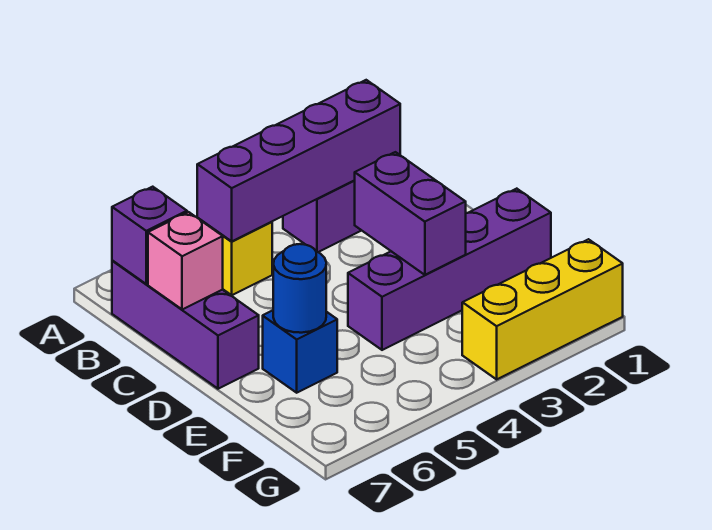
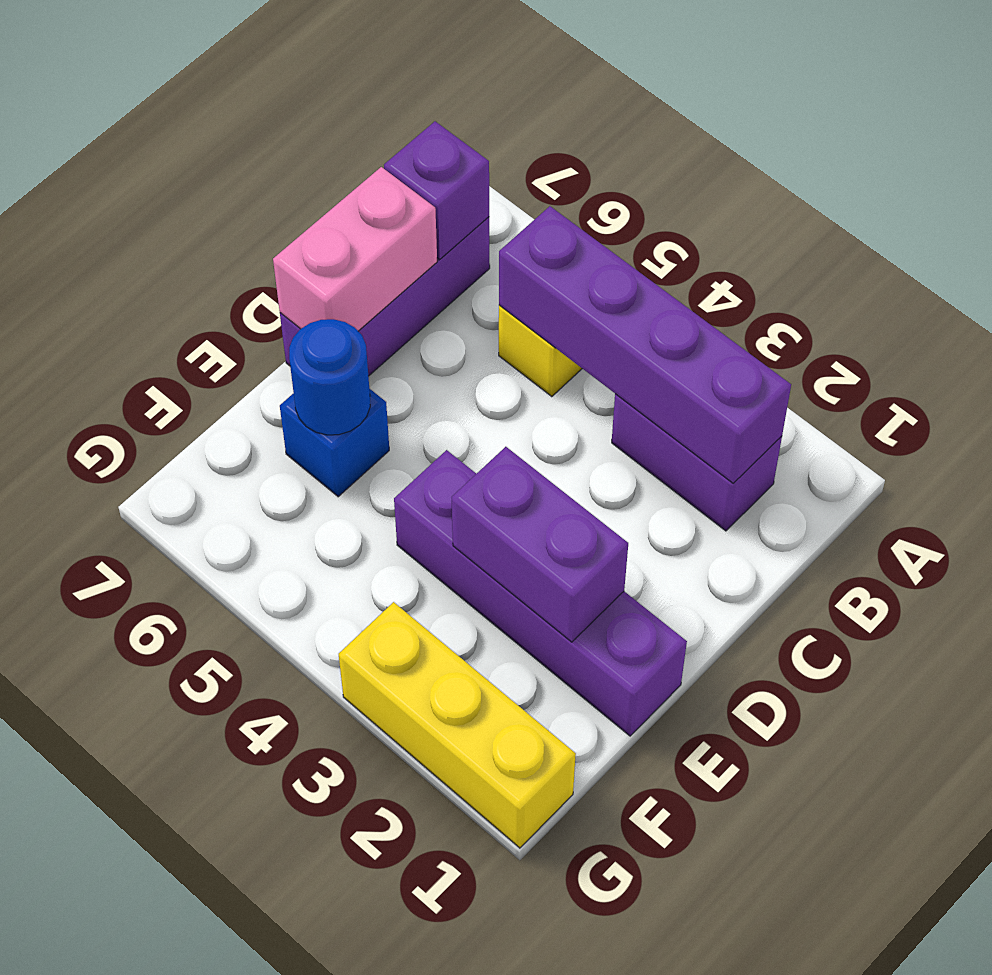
pink brick C7 level 2 -> pink brick C7:D7 level 2
purple brick D3:E3 level 2 -> purple brick E2:E3 level 2

